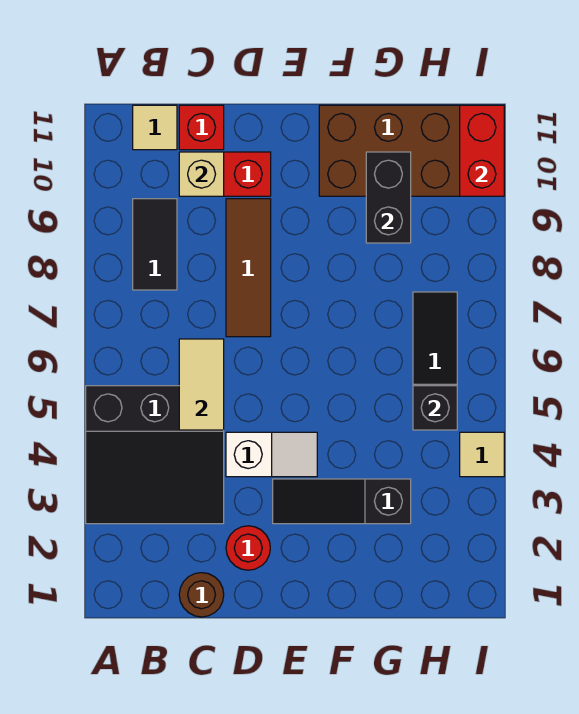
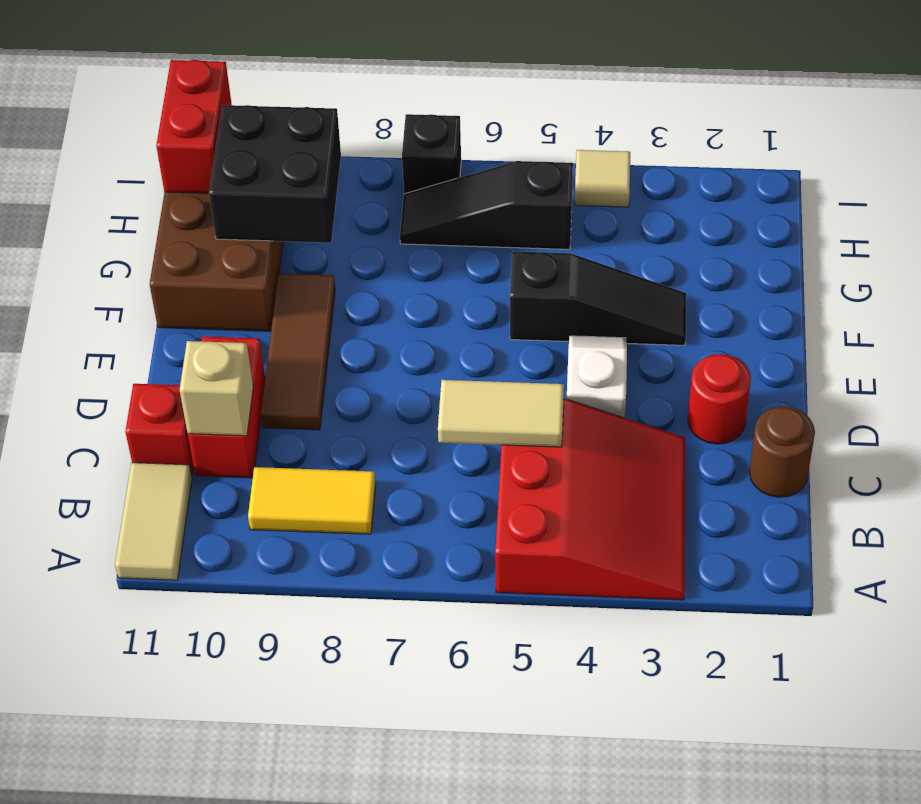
black slope A3:C5 level 1 top 5 -> red slope A3:C5 level 1 top 5
black tile B8:B9 level 1 -> yellow tile B8:B9 level 1
tan tile B11 level 1 -> tan tile A11:B11 level 1
brown tile D7:D9 level 1 -> brown tile D9:F9 level 1
black slope E3:G3 level 1 top G -> black slope F3:F5 level 1 top 5
black brick G9:G10 level 2 -> black brick G9:H10 level 2
black brick H5 level 2 -> black brick I7 level 1
red brick I10:I11 level 2 -> red brick H11:I11 level 2

